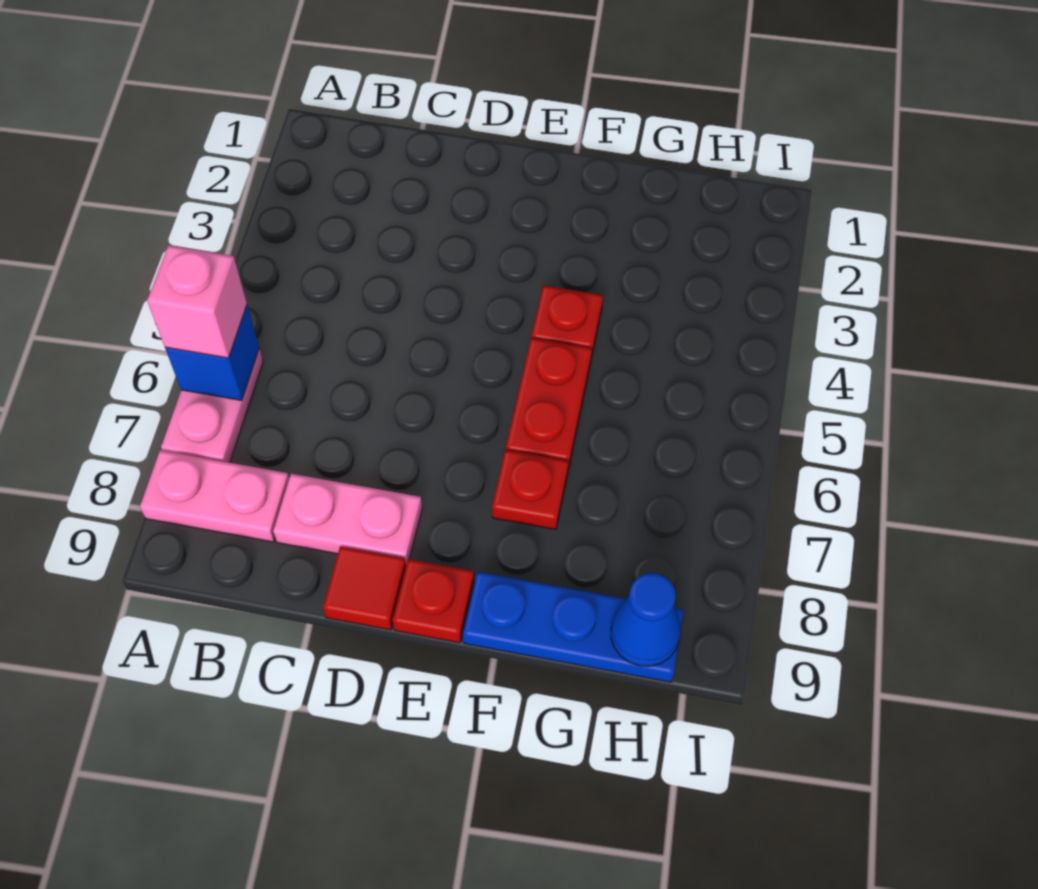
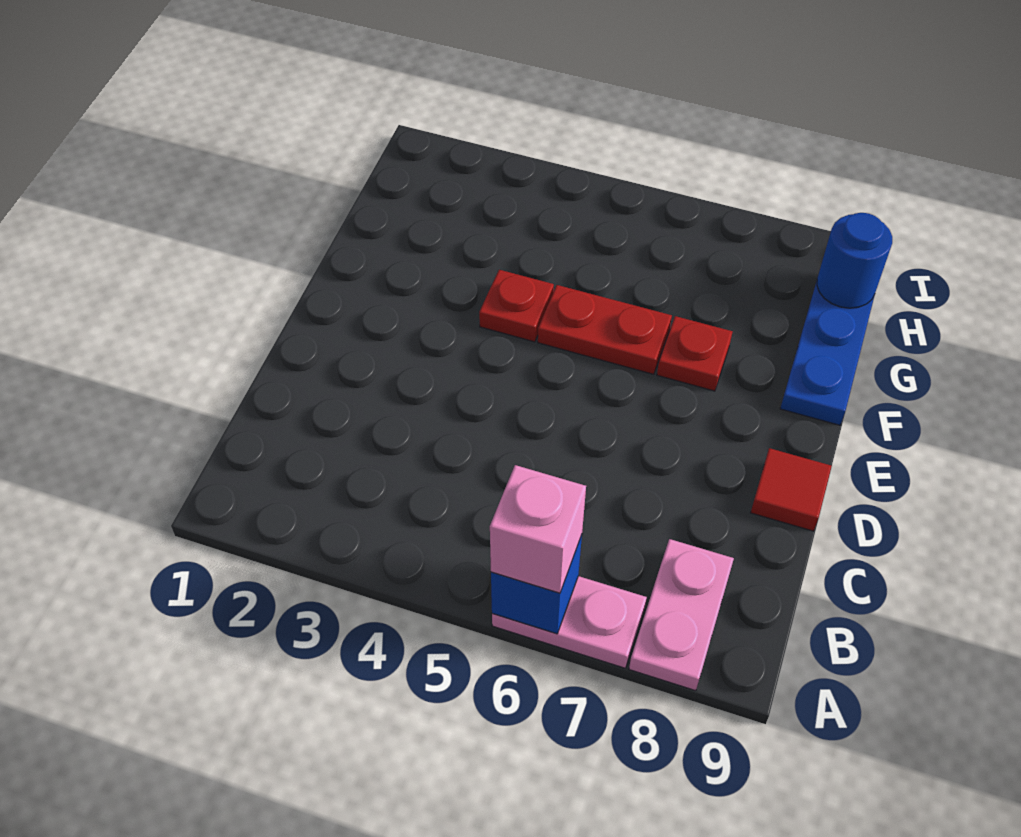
pink plate C8:D8 level 1 -> none
red plate E9 level 1 -> none
blue cone H9 level 2 -> blue round brick H9 level 2

